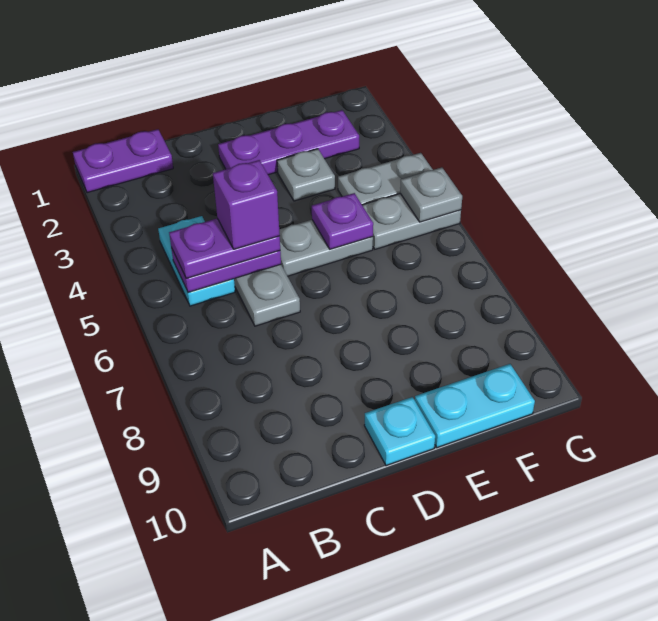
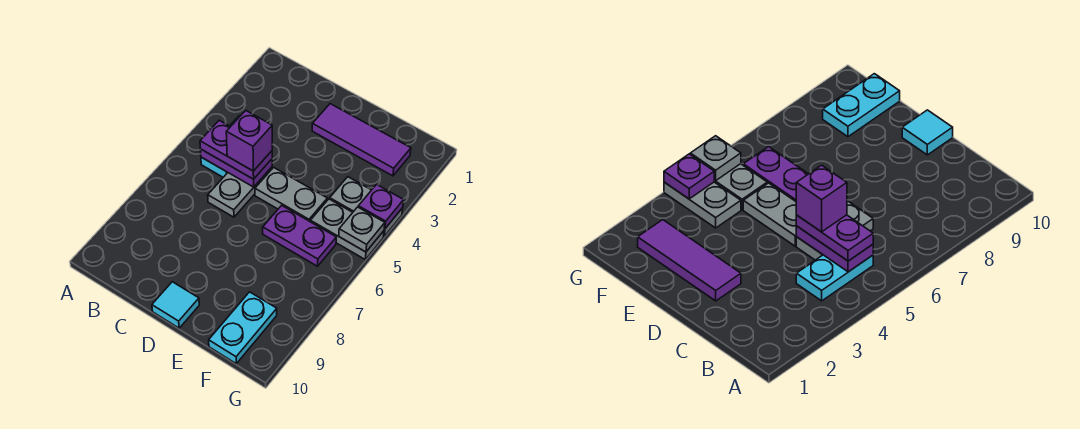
purple plate A1:B1 level 1 -> purple plate E6:F6 level 1
purple plate D2:F2 level 1 -> purple tile D2:F2 level 1
cyan plate D10 level 1 -> cyan tile D10 level 1
grey plate E3 level 1 -> none
purple plate E5 level 2 -> purple plate G4 level 2
cyan plate E10:F10 level 1 -> cyan plate F9:F10 level 1

